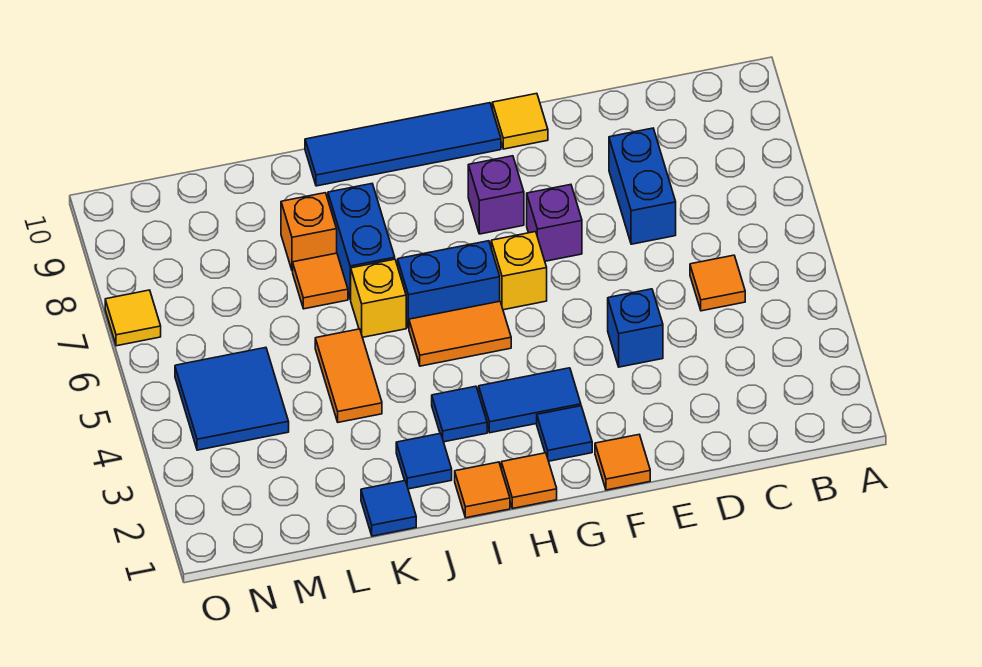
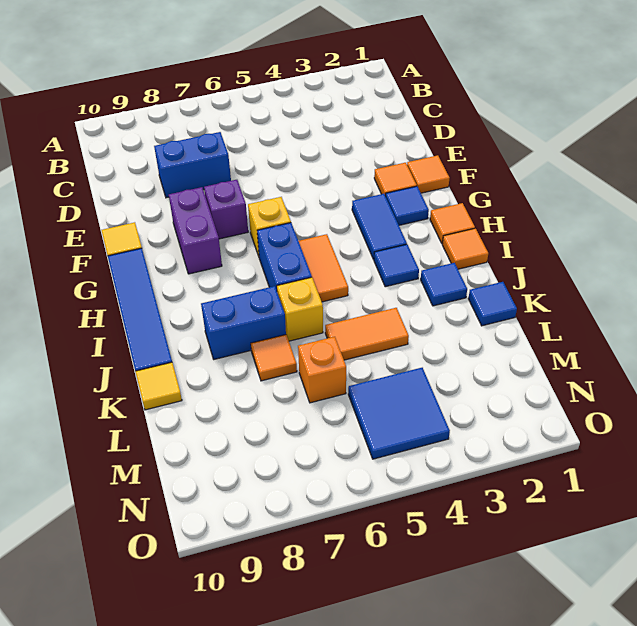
orange tile C5 level 1 -> orange tile F2 level 1
blue brick E4 level 1 -> none
purple brick G8 level 1 -> purple brick F8:G8 level 1
orange brick K8 level 1 -> orange brick L6 level 1
yellow tile O7 level 1 -> yellow tile K10 level 1

